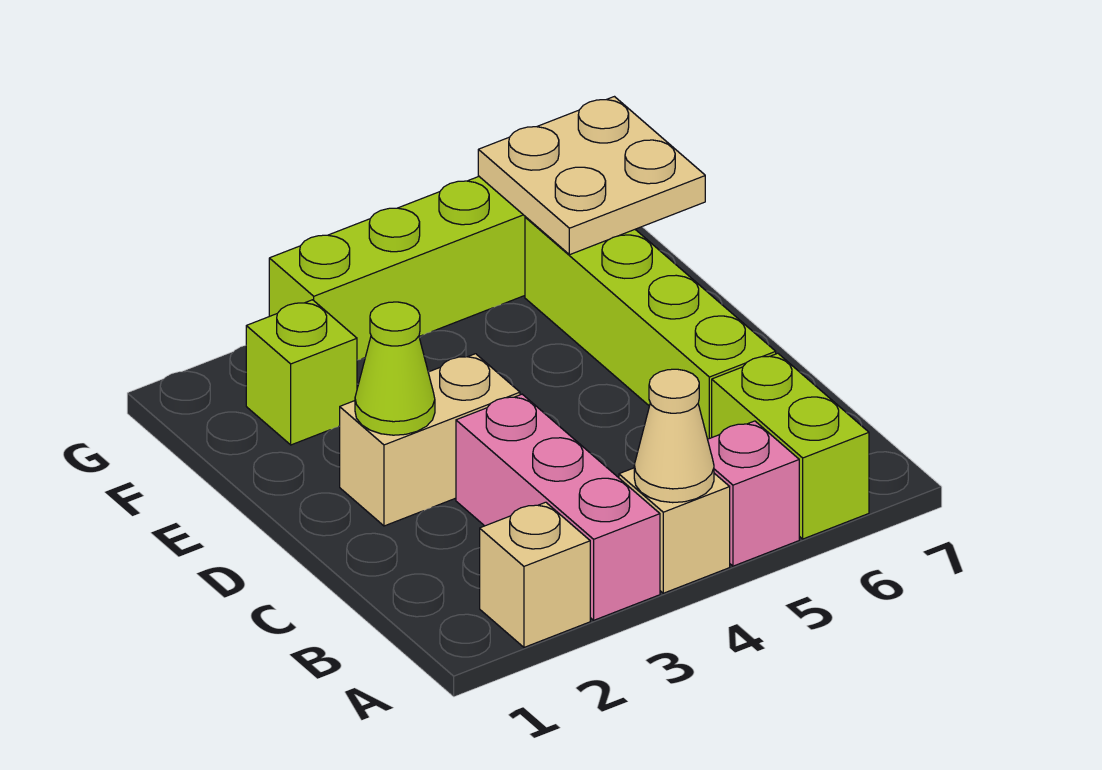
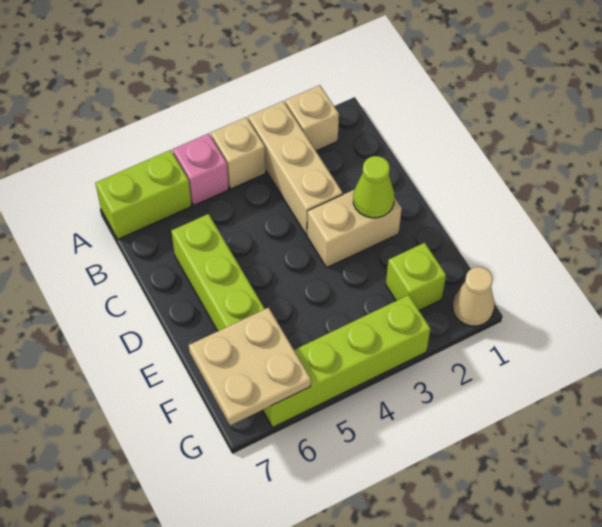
pink brick A3:C3 level 1 -> tan brick A3:C3 level 1
tan cone A4 level 2 -> tan cone G1 level 1
lime brick A6:B6 level 1 -> lime brick A6:A7 level 1

